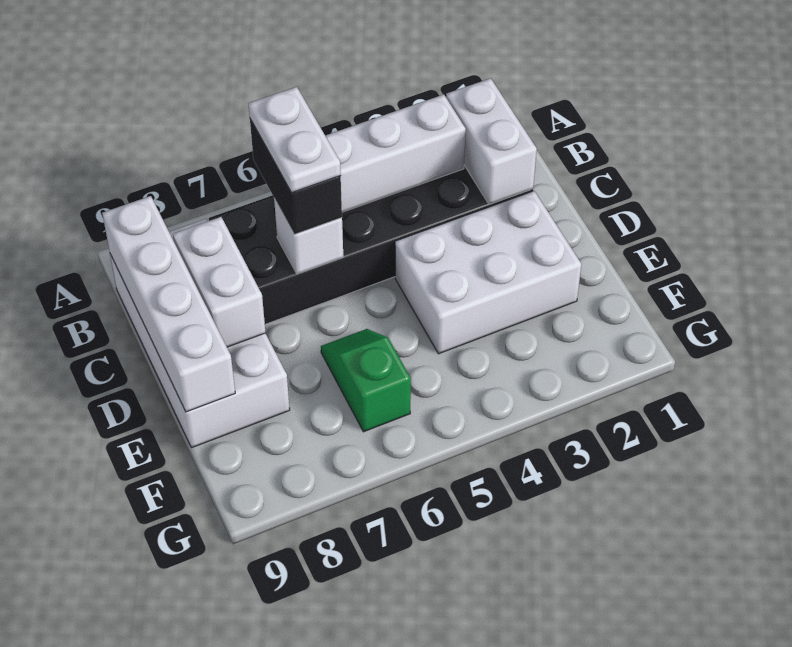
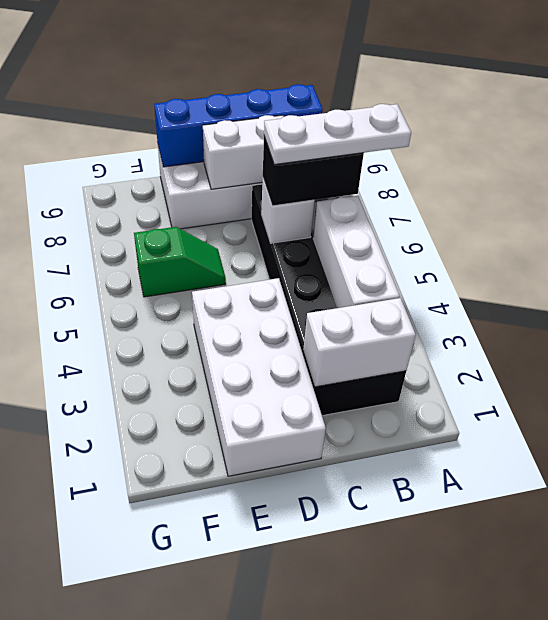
white plate B6:C6 level 4 -> white plate A6:C6 level 4
white brick B9:E9 level 2 -> blue brick B9:E9 level 2
white brick D2:E4 level 1 -> white brick D1:E4 level 1

